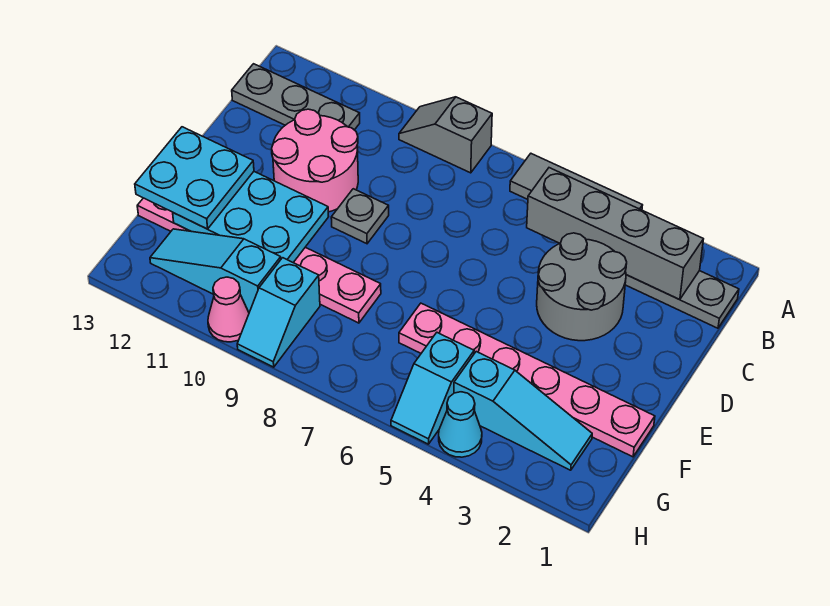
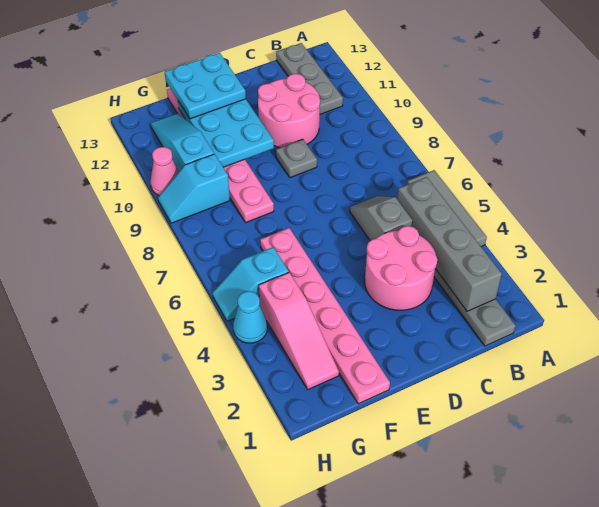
grey slope A8:A9 level 1 top 8 -> grey slope C5:C6 level 1 top 5
grey round brick C3:D4 level 1 -> pink round brick C3:D4 level 1
cyan slope G2:G4 level 1 top 4 -> pink slope G2:G4 level 1 top 4

